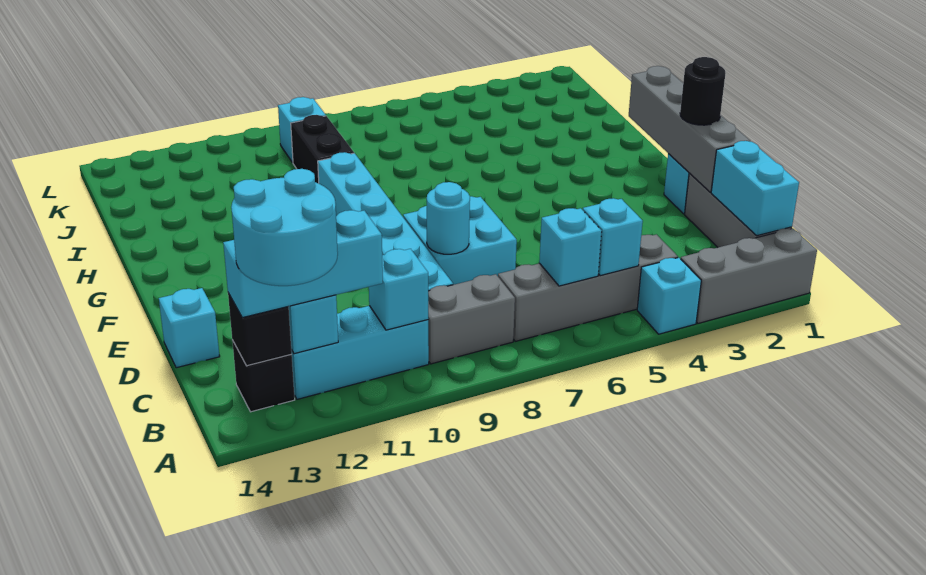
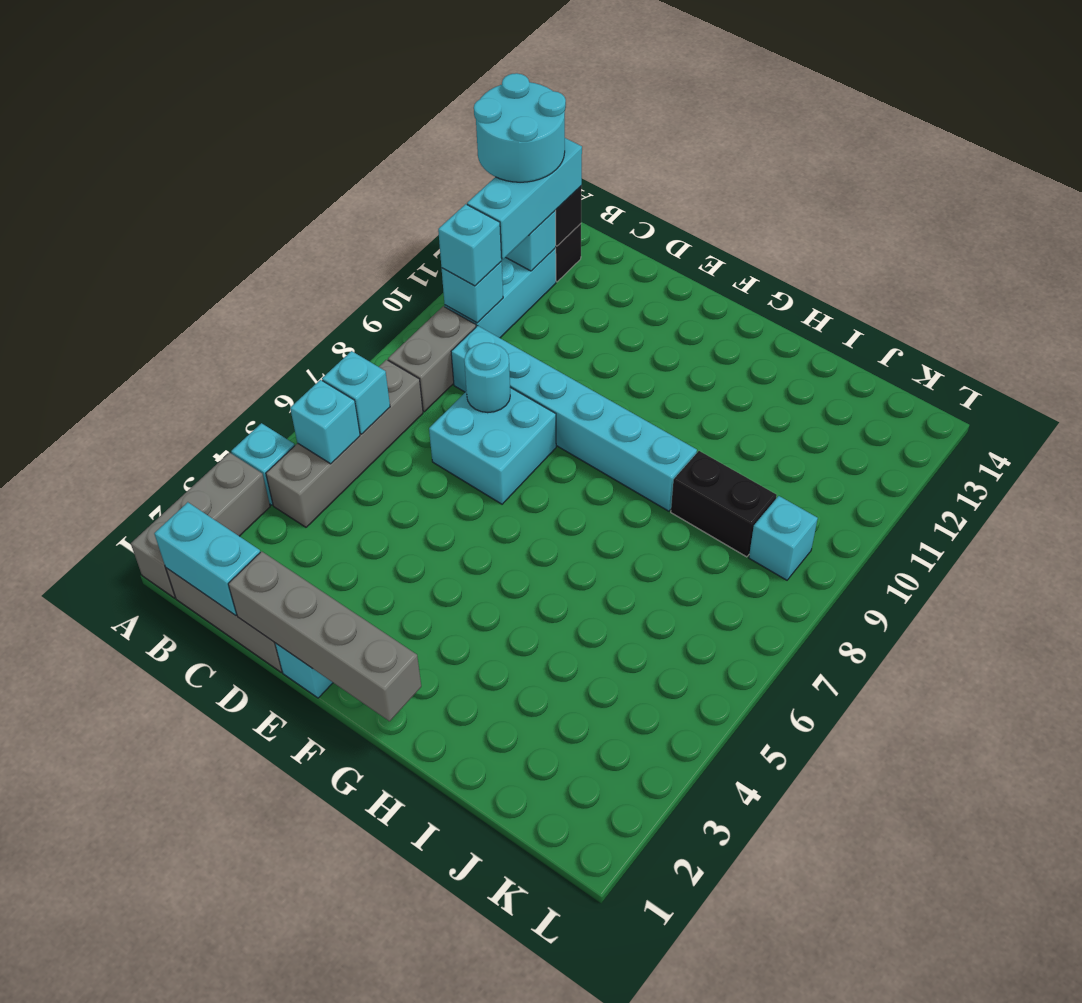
cyan brick D14 level 1 -> cyan brick B10 level 3
black round brick E1 level 3 -> none

